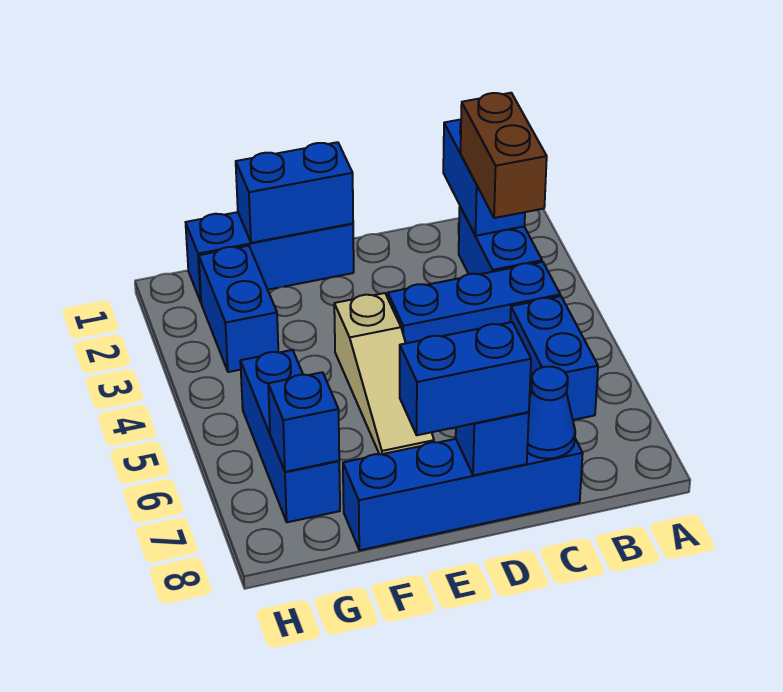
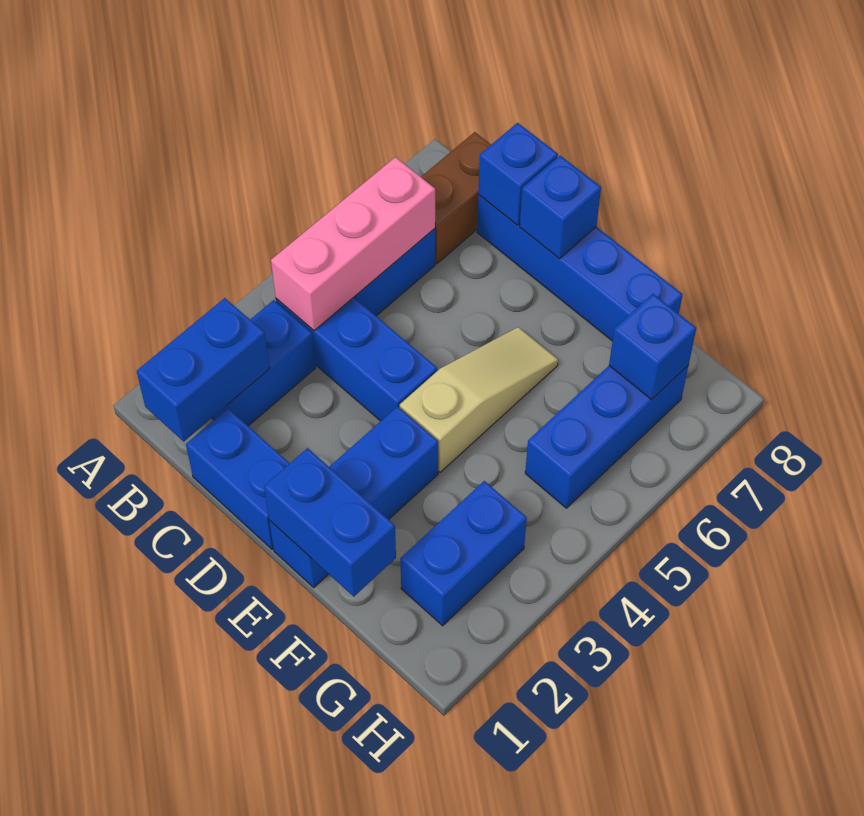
brown brick B2:B3 level 3 -> brown brick B7:B8 level 1
none -> pink brick B4:B6 level 2
blue cone C8 level 2 -> blue brick C8 level 2
blue brick D8:E8 level 3 -> blue brick C1:D1 level 1
blue brick E1:G1 level 1 -> blue brick E1:E3 level 1

